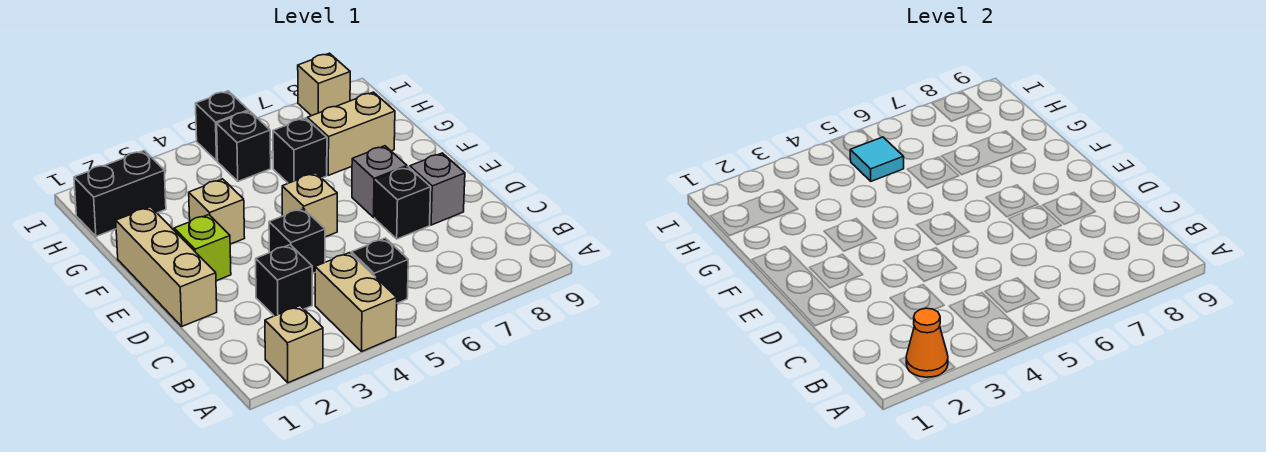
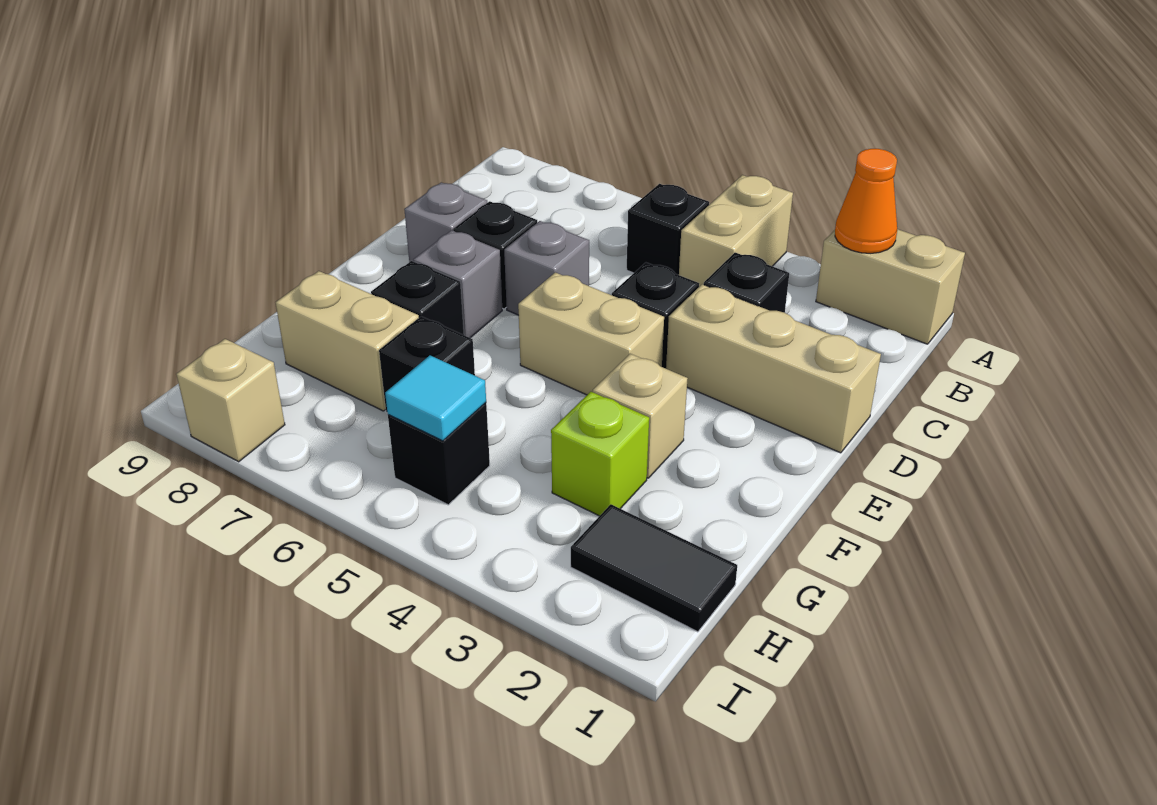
tan brick A2 level 1 -> tan brick A1:A2 level 1
tan brick D1:F1 level 1 -> tan brick D1:D3 level 1
none -> grey brick D6 level 1
lime brick E2 level 1 -> lime brick G3 level 1
tan brick E5 level 1 -> tan brick E4:E5 level 1
black brick H1:H2 level 1 -> black tile H1:H2 level 1
black brick I5 level 1 -> black brick F7 level 1

